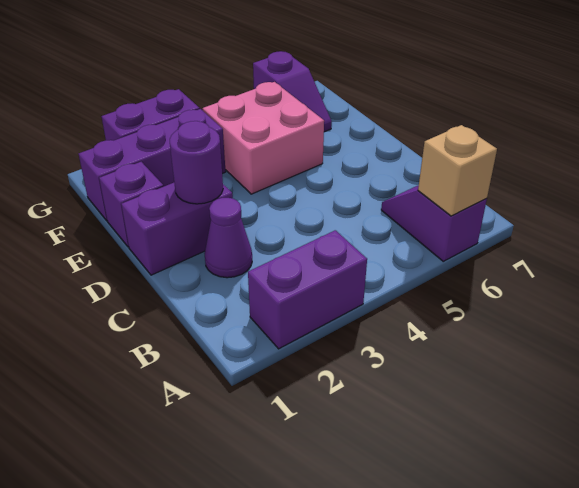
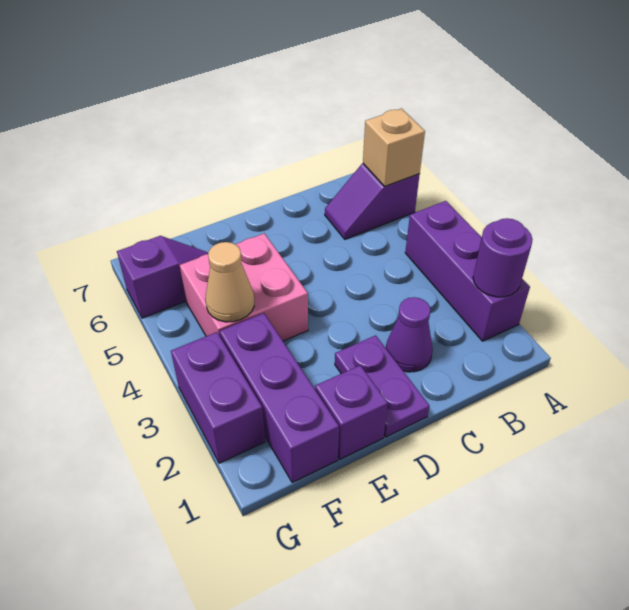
purple brick A2:A3 level 1 -> purple brick A2:A4 level 1
purple brick D1:D2 level 1 -> purple plate D1:D2 level 1
purple round brick D2 level 2 -> purple round brick A2 level 2
none -> tan cone F4 level 2

